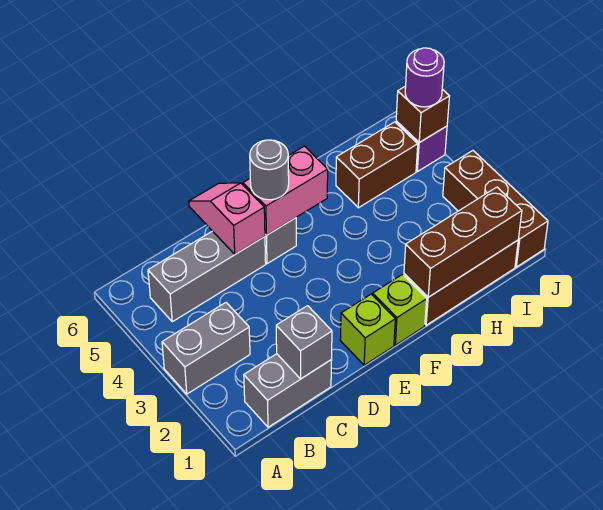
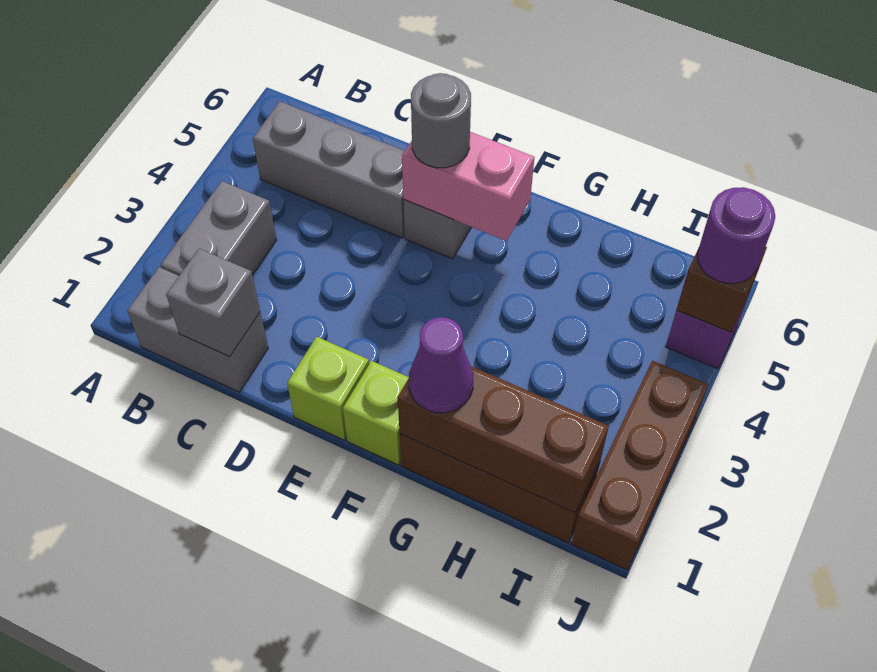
grey brick A3:B3 level 1 -> grey brick B2:B3 level 1
pink slope D5:D6 level 2 top 5 -> none
none -> purple cone G1 level 3
brown brick H5:I5 level 1 -> none

